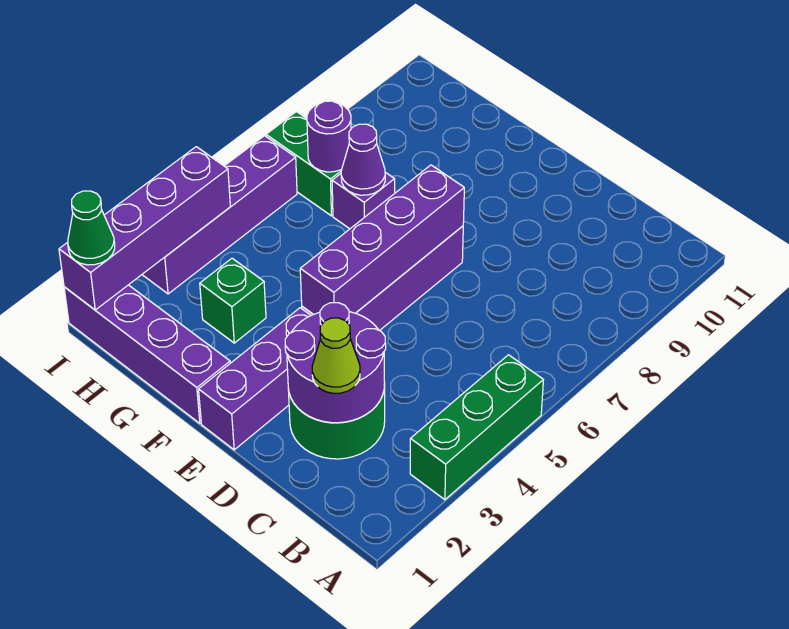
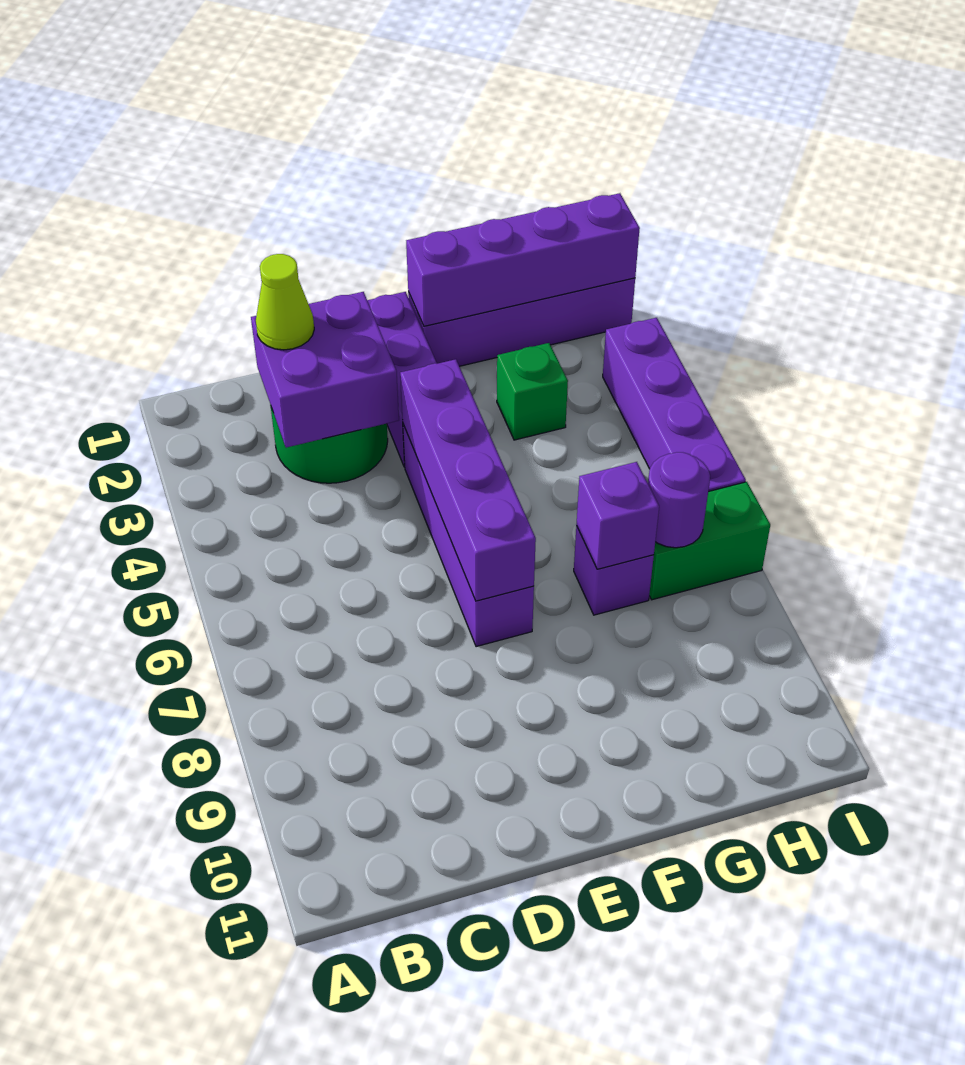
green brick A3:A5 level 1 -> none
purple round brick C2:D3 level 2 -> purple brick C2:D3 level 2
purple cone G7 level 2 -> purple brick G7 level 2
purple brick I1:I4 level 2 -> purple brick F1:I1 level 2
green cone I1 level 3 -> none

